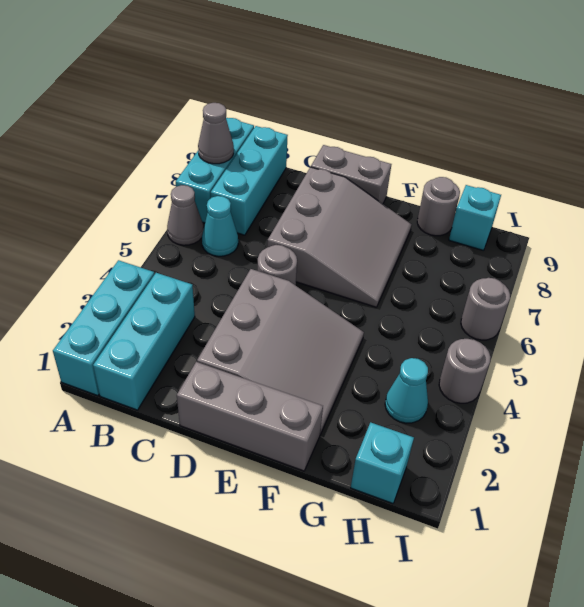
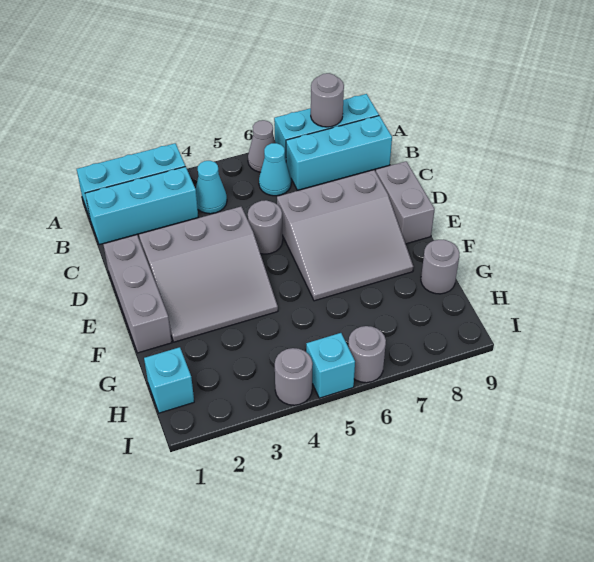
grey cone A8 level 2 -> grey round brick A8 level 2
cyan cone H3 level 1 -> cyan cone B4 level 1
cyan brick H9 level 1 -> cyan brick I5 level 1

